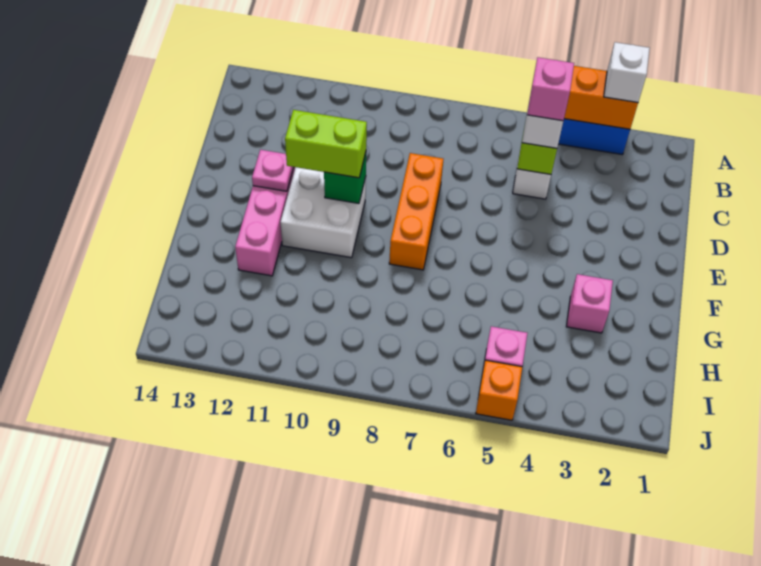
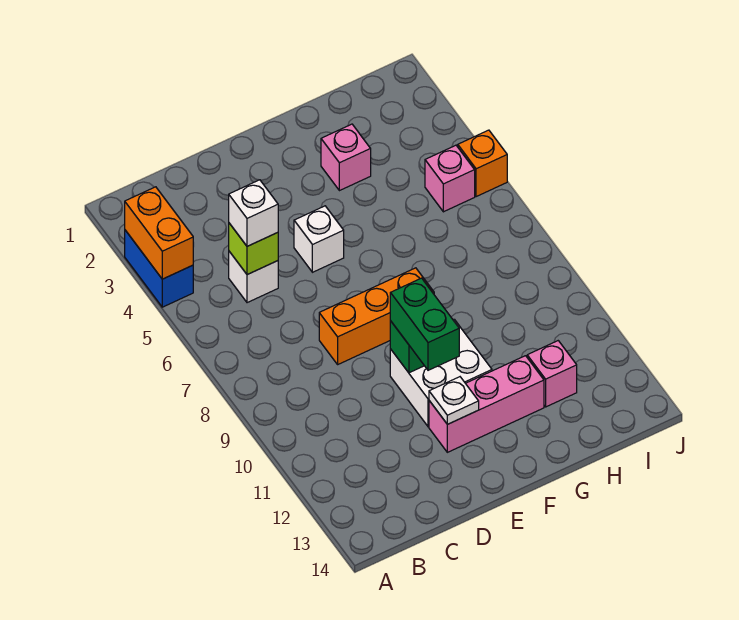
white brick A3 level 3 -> white brick E5 level 1
pink brick C5 level 4 -> pink brick H12 level 1
lime brick E10:E11 level 3 -> green brick E10:E11 level 3
pink plate E12 level 2 -> white plate E12 level 2

